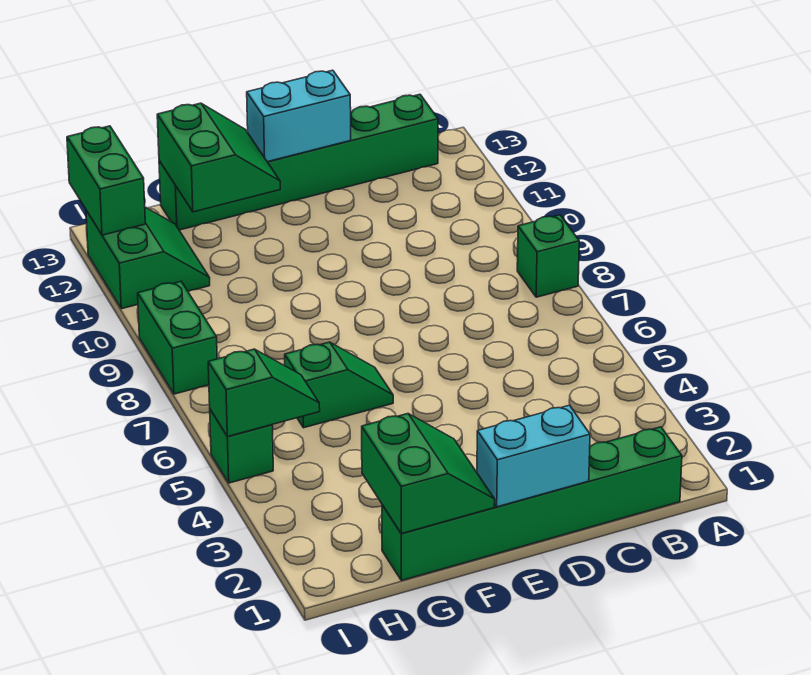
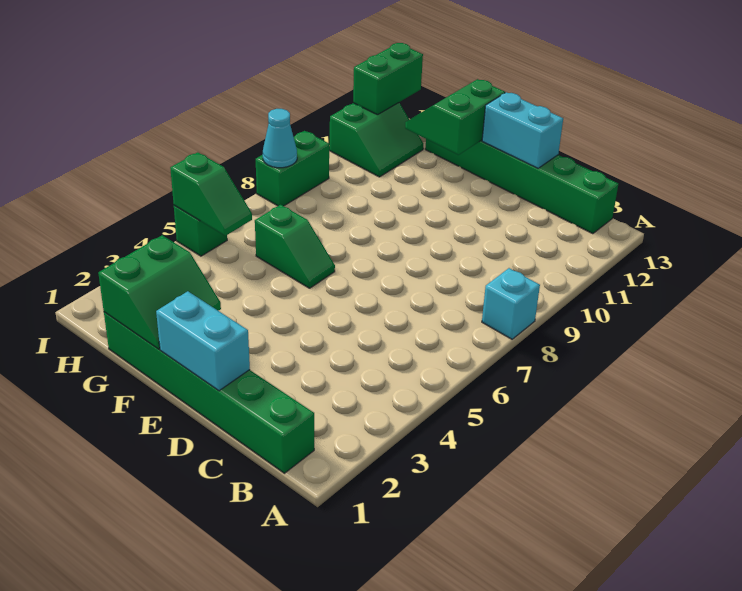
green brick A8 level 1 -> cyan brick A8 level 1
green slope F12:G13 level 2 top G -> green slope F12:G13 level 2 top F
none -> cyan cone I8 level 2

